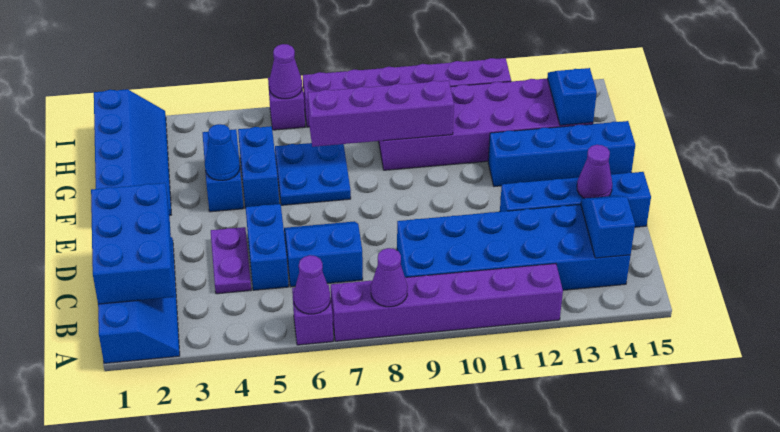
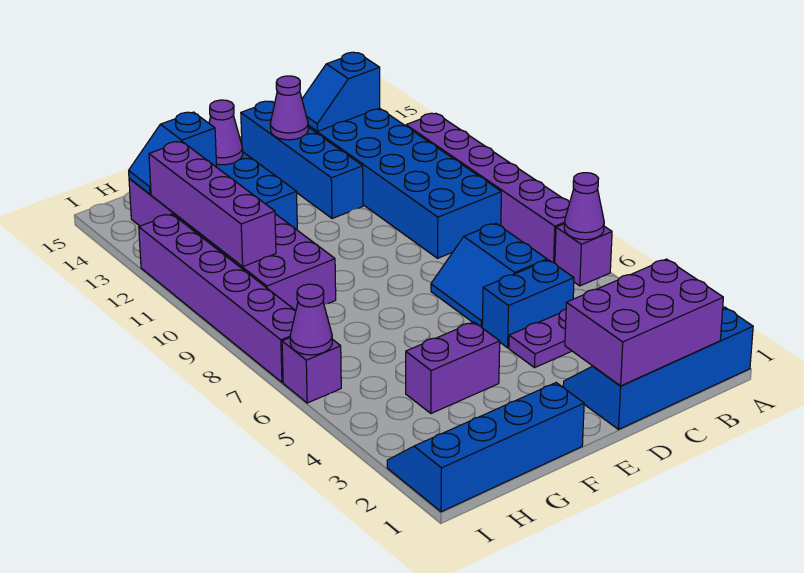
purple cone A8 level 2 -> purple cone F14 level 2
blue brick B1:D2 level 2 -> purple brick B1:D2 level 2
blue brick F4:G4 level 1 -> purple brick F4:G4 level 1
blue cone F4 level 2 -> none
blue brick F5:G5 level 1 -> none
blue plate F6:G7 level 1 -> none
purple brick G7:G10 level 2 -> purple brick H10:H13 level 2

